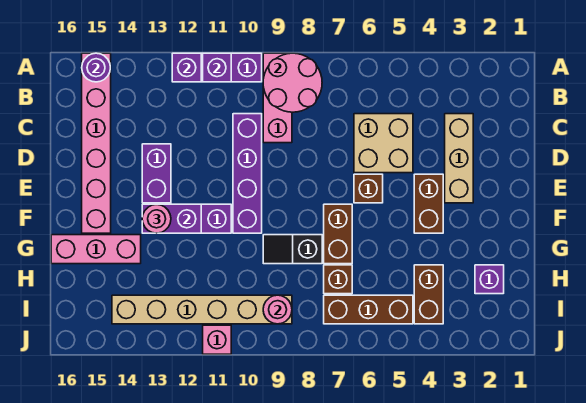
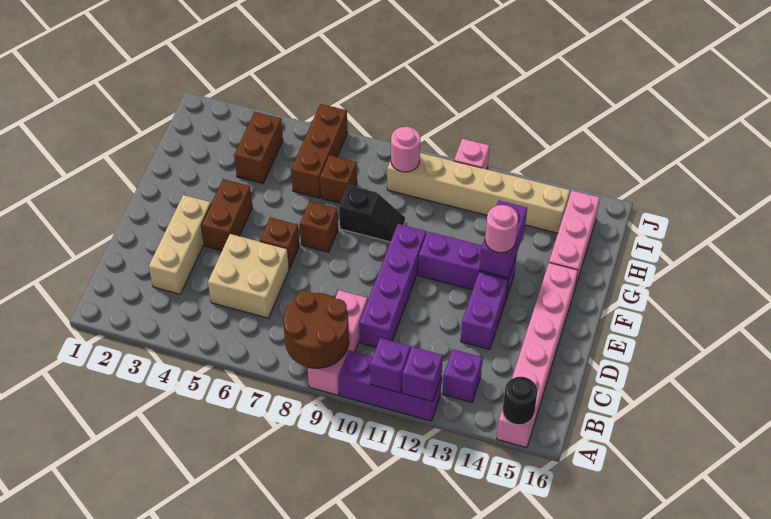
pink round brick A8:B9 level 2 -> brown round brick A8:B9 level 2
purple round brick A15 level 2 -> black round brick A15 level 2
brown brick F7:G7 level 1 -> brown brick F7 level 1
purple brick F12:F13 level 2 -> purple brick F13:G13 level 2
pink brick G14:G16 level 1 -> pink brick G15:I15 level 1
purple brick H2 level 1 -> purple brick B13 level 1
brown brick I5:I7 level 1 -> brown brick H6:J6 level 1

